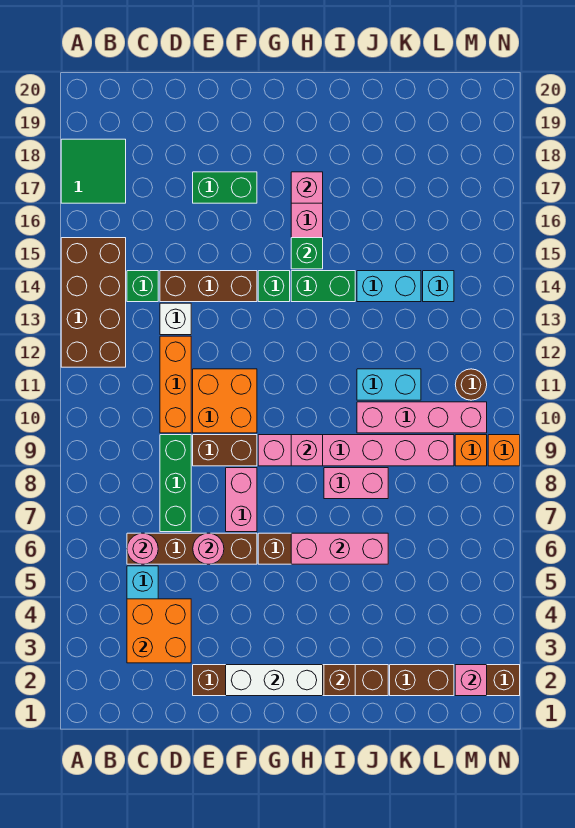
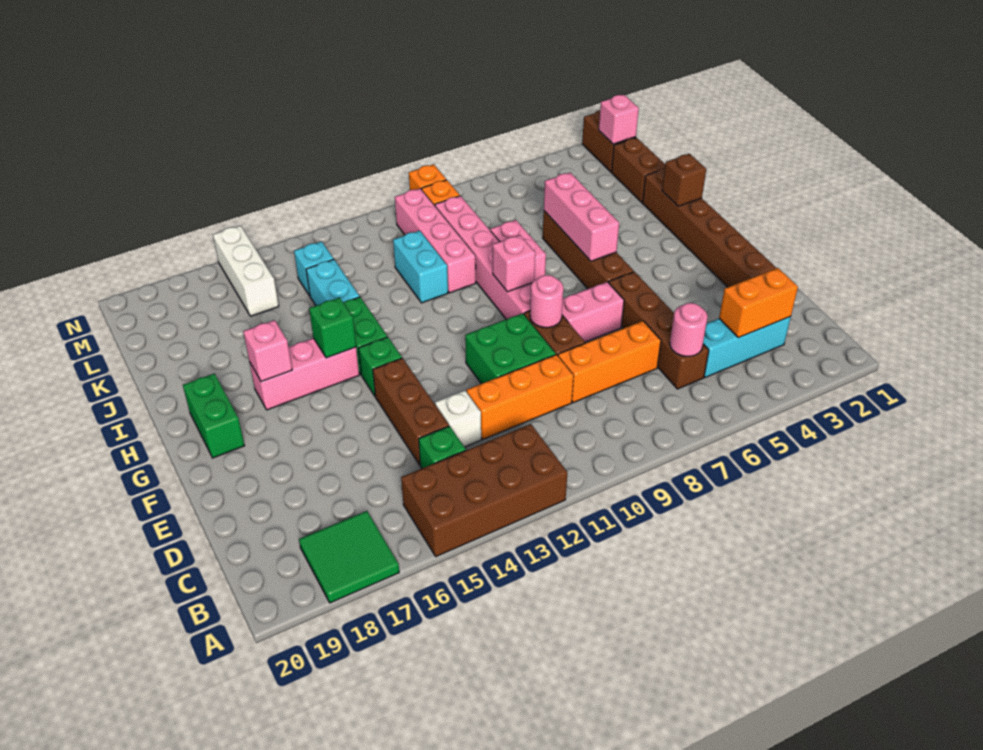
orange brick C3:D4 level 2 -> orange brick C3:C4 level 2
green brick D7:D9 level 1 -> orange brick D7:D9 level 1
pink round brick E6 level 2 -> pink round brick F9 level 2
orange brick E10:F11 level 1 -> green brick E10:F11 level 1
green brick E17:F17 level 1 -> green brick G19:H19 level 1
white brick F2:H2 level 2 -> white brick L16:N16 level 1
brown round brick M11 level 1 -> none

